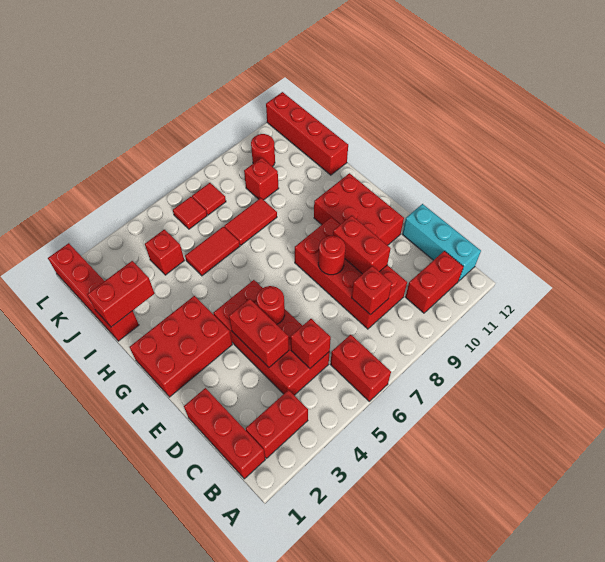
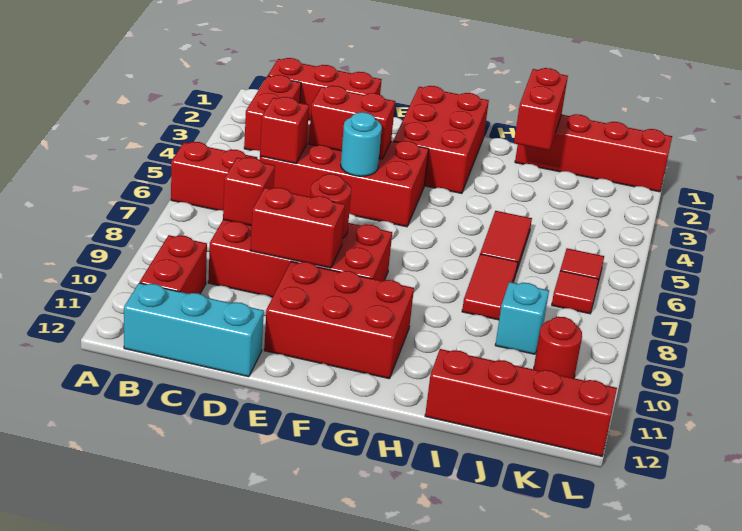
red round brick E5 level 2 -> cyan round brick E5 level 2
red brick J4 level 1 -> none
red brick J9 level 1 -> cyan brick J9 level 1

